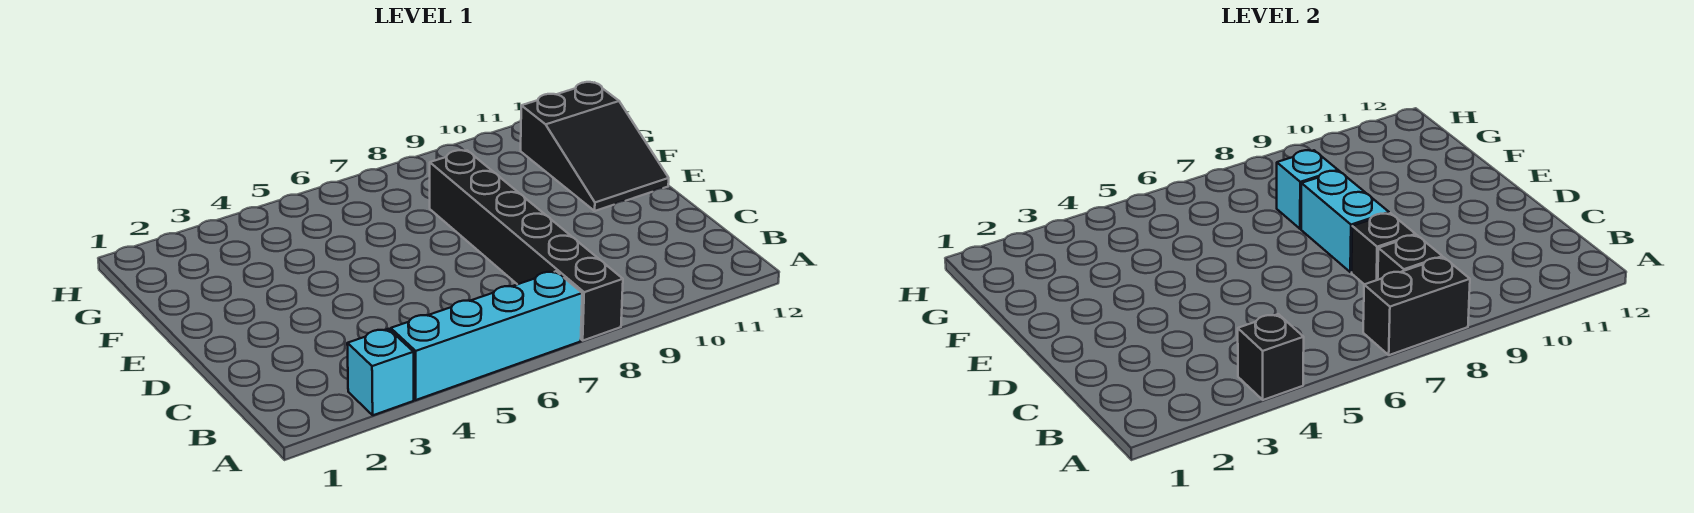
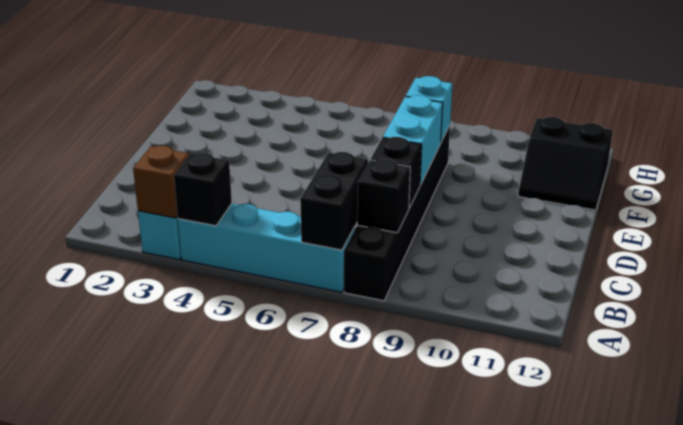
none -> brown brick A3 level 2
black brick A7:A8 level 2 -> black brick A7:B7 level 2
black slope E11:G12 level 1 top G -> black slope F11:G12 level 1 top G

